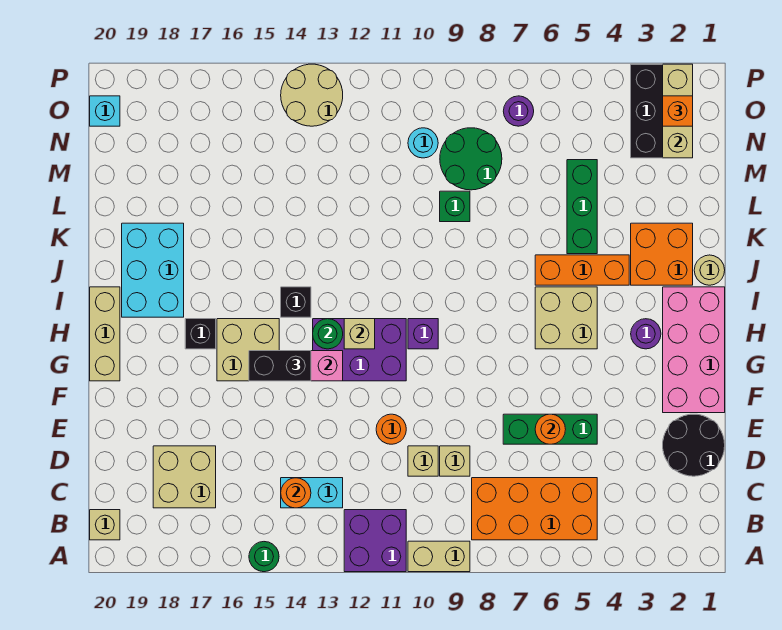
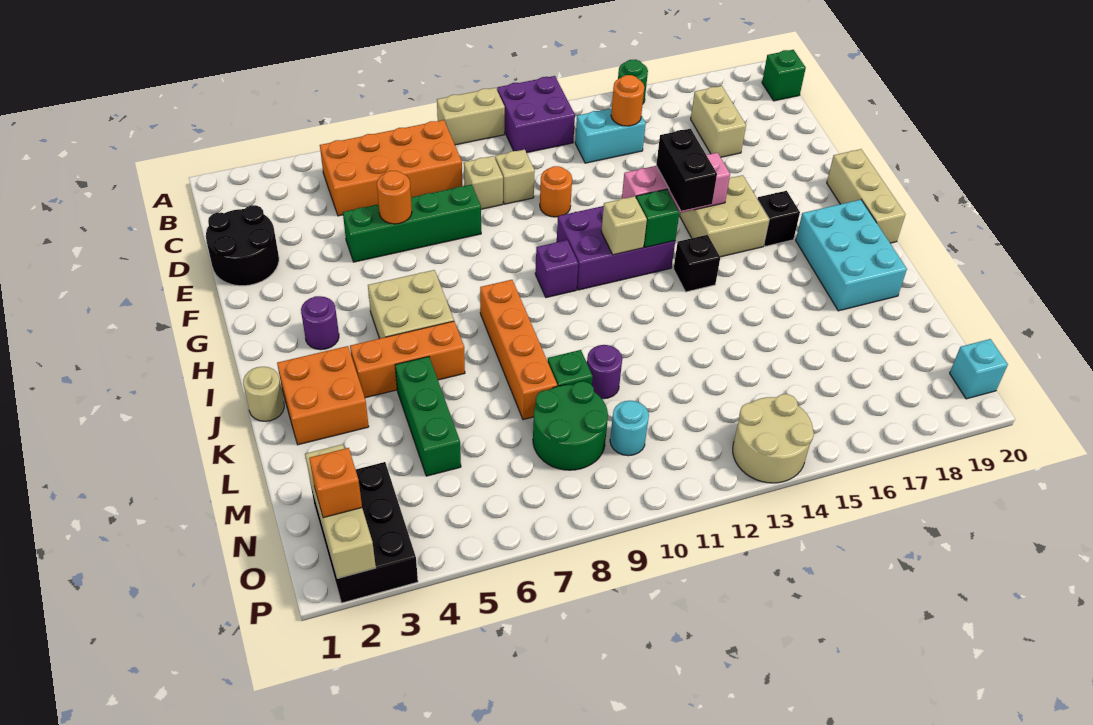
tan brick B20 level 1 -> green brick B20 level 1
tan brick C17:D18 level 1 -> tan brick C17:D17 level 1
green brick E5:E7 level 1 -> green brick E5:E8 level 1
pink brick F1:I2 level 1 -> none
black brick G14:G15 level 3 -> black brick G14:H14 level 3
green round brick H13 level 2 -> green brick H13 level 2
none -> orange brick I8:L8 level 1
purple round brick O7 level 1 -> purple round brick L10 level 1

